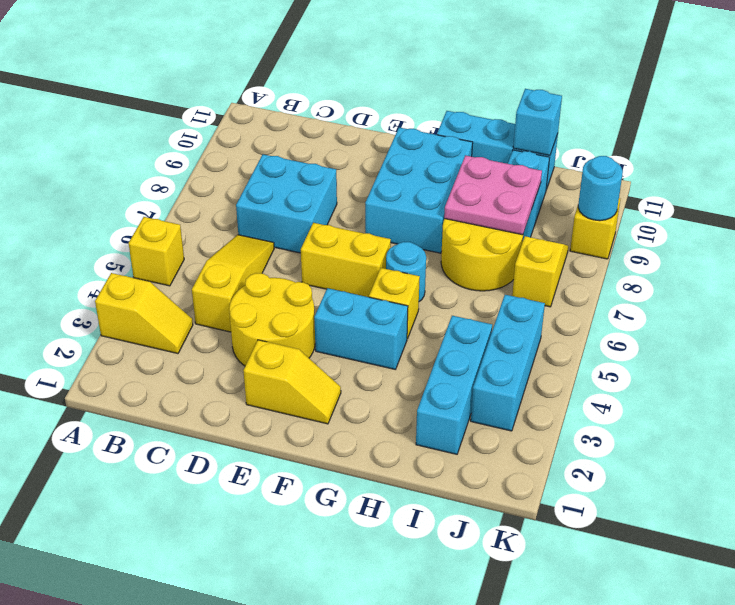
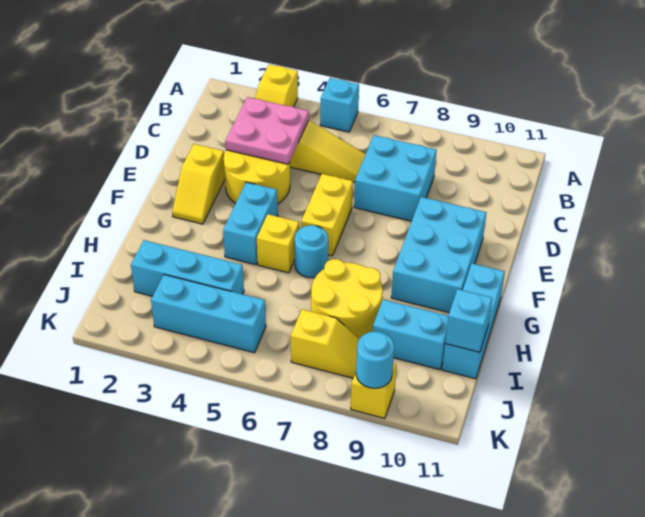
yellow brick A5 level 1 -> cyan brick A5 level 1
cyan brick F8:G10 level 1 -> cyan brick E9:G10 level 1
pink plate H8:I9 level 2 -> pink plate C3:D4 level 2

